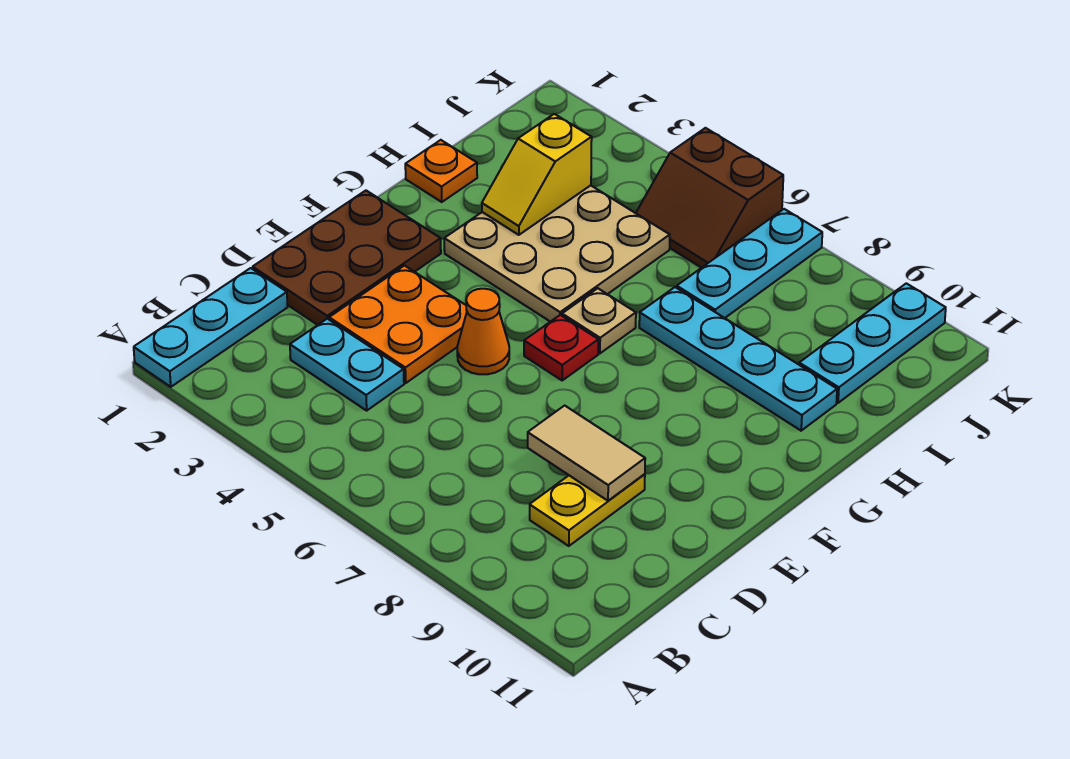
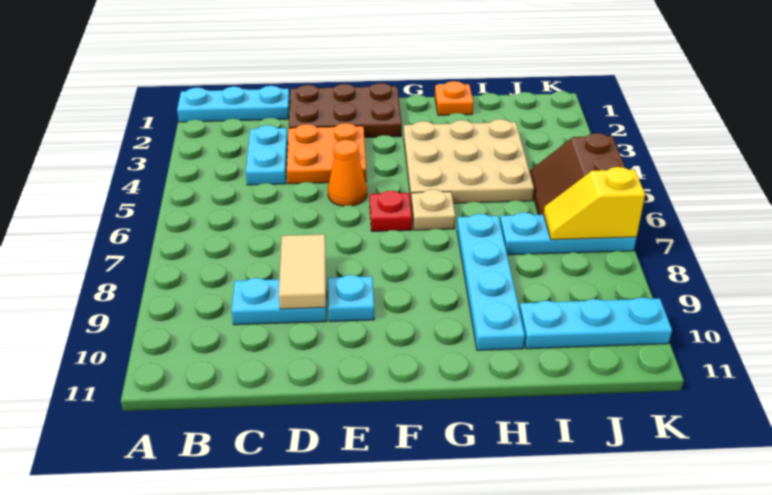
yellow plate C9:D9 level 1 -> cyan plate C9:D9 level 1
none -> cyan plate E9 level 1
yellow slope H3:I3 level 2 top I -> yellow slope J7:K7 level 2 top K

